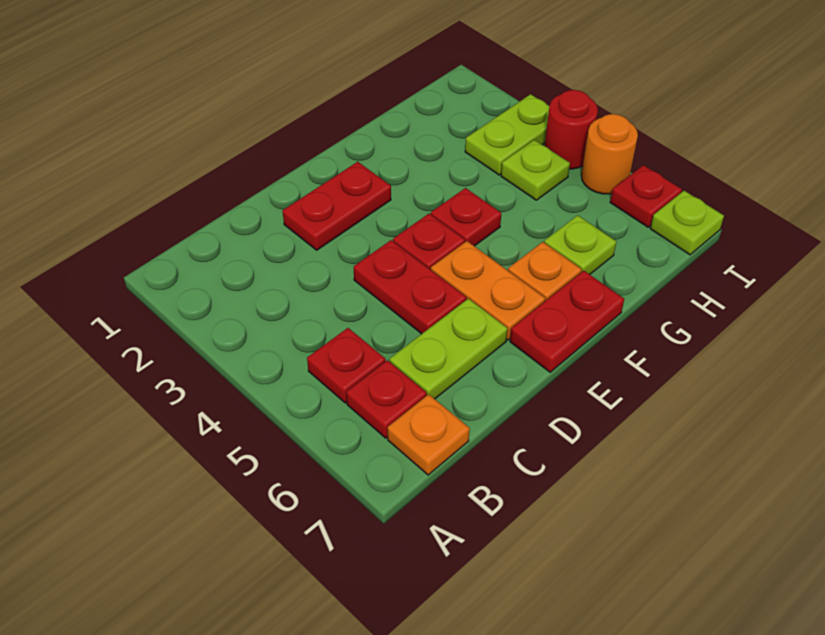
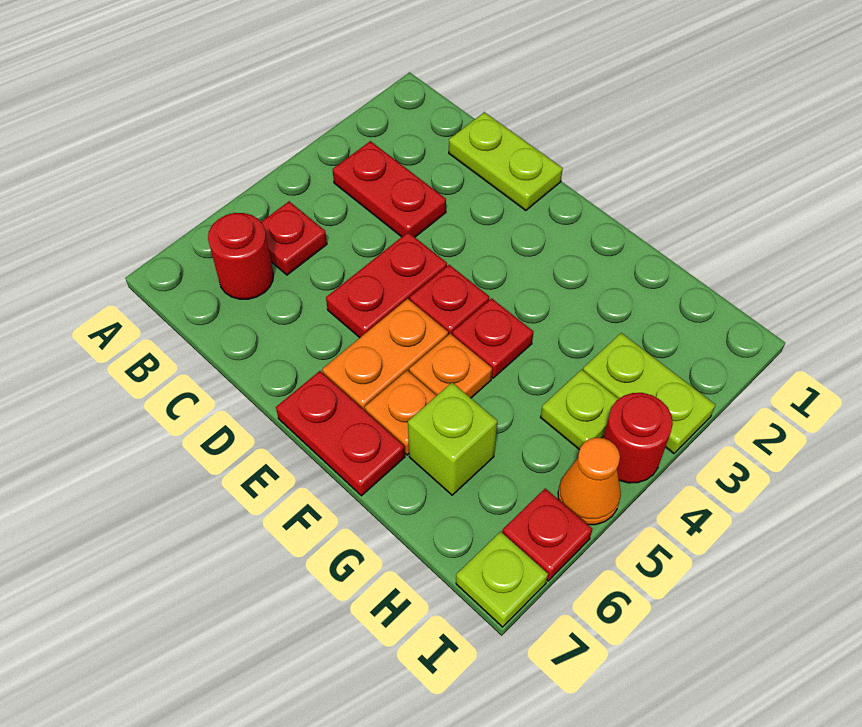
red plate B6 level 1 -> red round brick B6 level 1
orange plate B7 level 1 -> orange plate F5 level 1
lime plate C6:D6 level 1 -> lime plate C1:D1 level 1
red plate D2:E2 level 1 -> red plate B3:C3 level 1
lime plate G6 level 1 -> lime brick G6 level 1
orange round brick I5 level 1 -> orange cone I5 level 1

